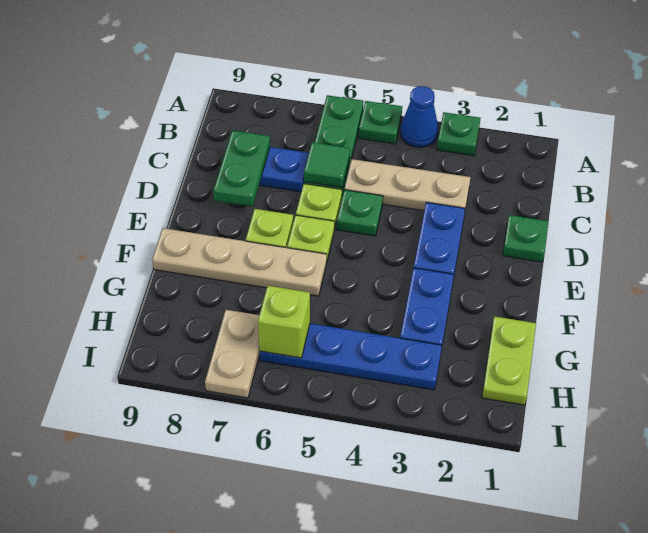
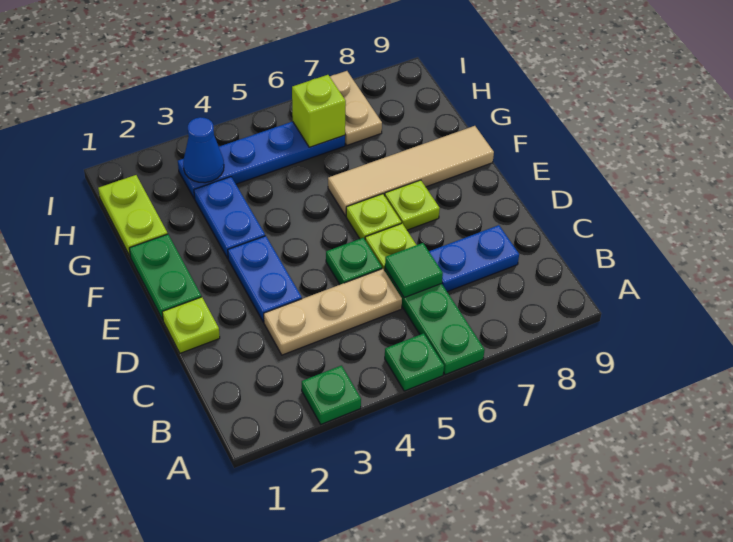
blue cone A4 level 1 -> blue cone H3 level 2
green plate C8:D8 level 2 -> green plate E1:F1 level 1
green plate D1 level 1 -> lime plate D1 level 1
tan plate F6:F9 level 1 -> tan tile F6:F9 level 1

